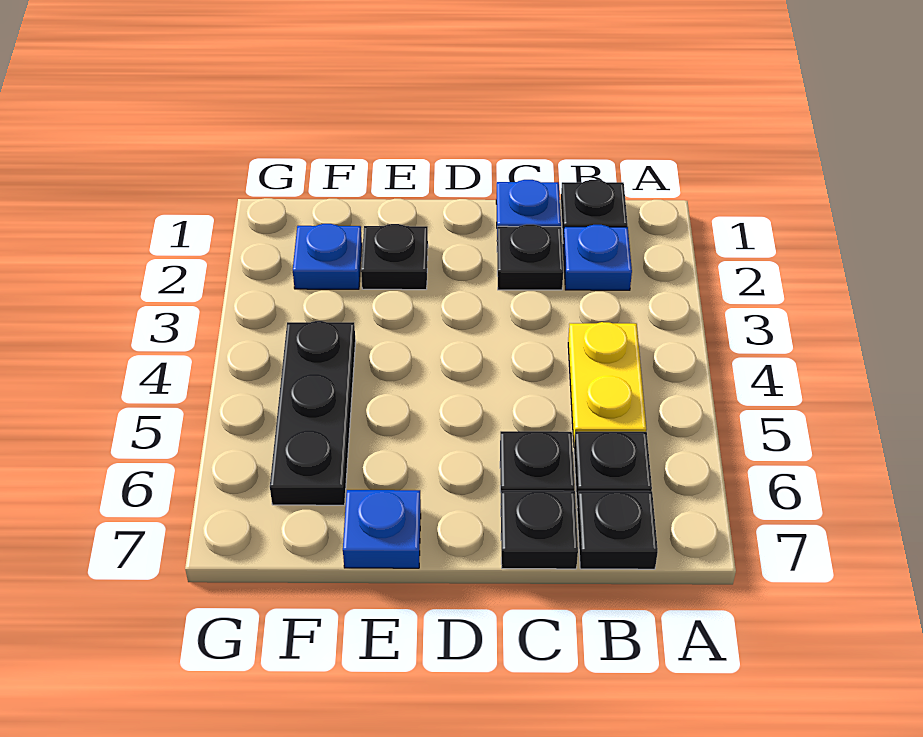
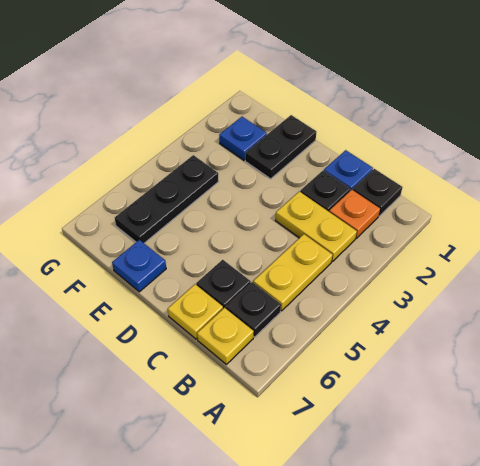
blue plate B2 level 1 -> orange plate B2 level 1
none -> yellow plate B3:C3 level 1
black plate B7 level 1 -> yellow plate B7 level 1
black plate C7 level 1 -> yellow plate C7 level 1
black plate E2 level 1 -> black plate E1:E2 level 1

